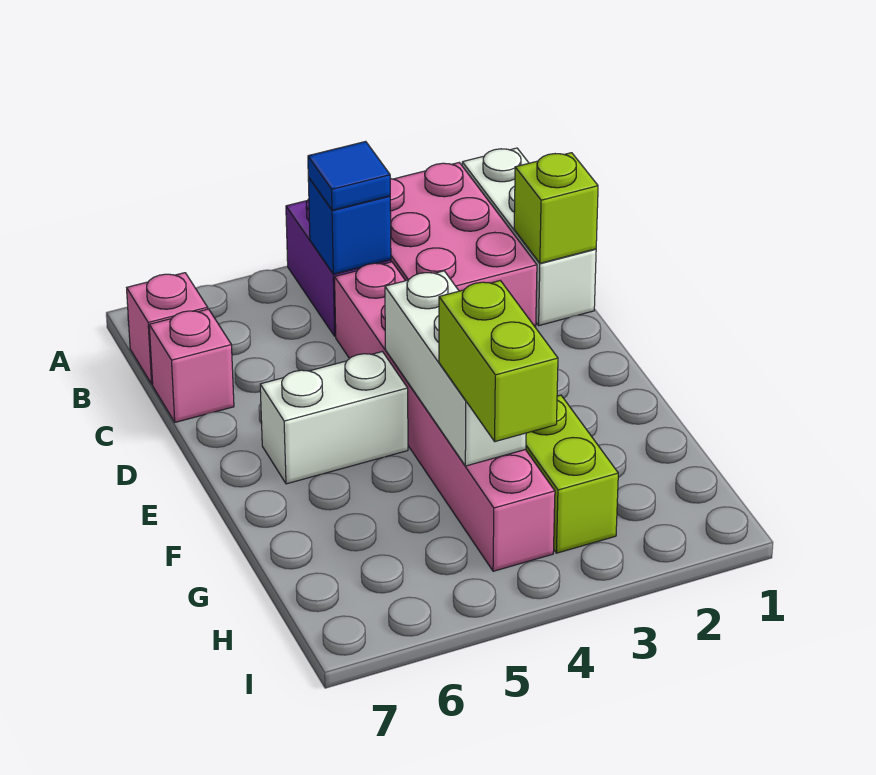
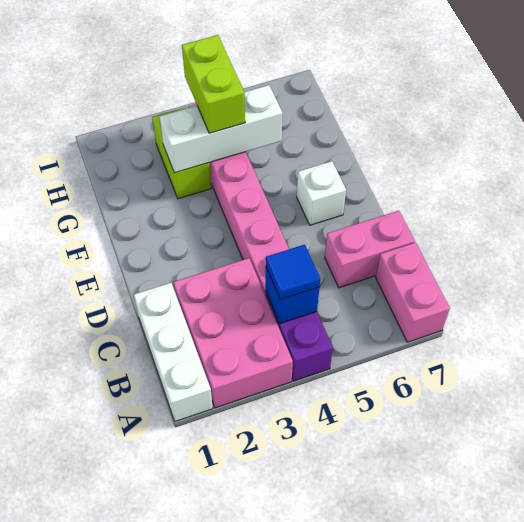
pink brick B7 level 1 -> pink brick A7:B7 level 1
lime brick C1 level 2 -> none
pink brick C7 level 1 -> pink brick C6:C7 level 1
white brick E4:G4 level 2 -> white brick G3:G5 level 2
white brick E5:E6 level 1 -> white brick E6 level 1

